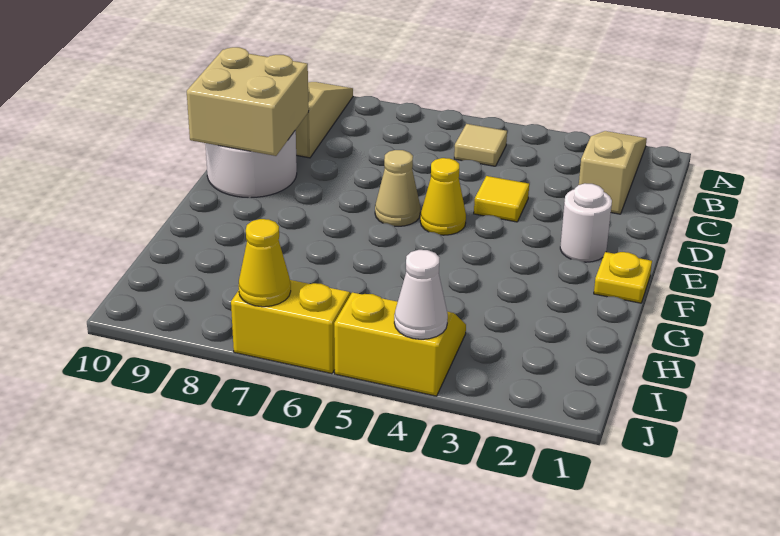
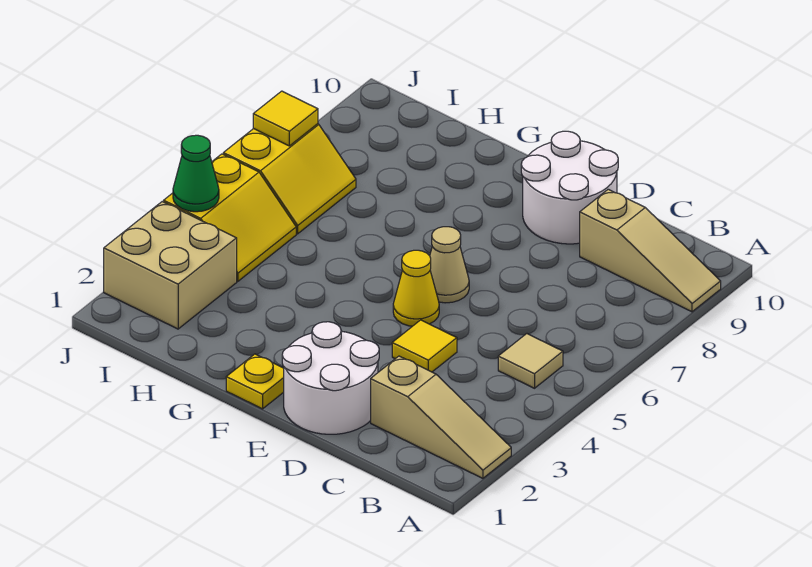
tan brick D9:E10 level 2 -> tan brick I2:J3 level 1
white round brick E2 level 1 -> white round brick D1:E2 level 1
white cone J4 level 2 -> green cone J4 level 2
yellow cone J7 level 2 -> yellow tile J7 level 2

